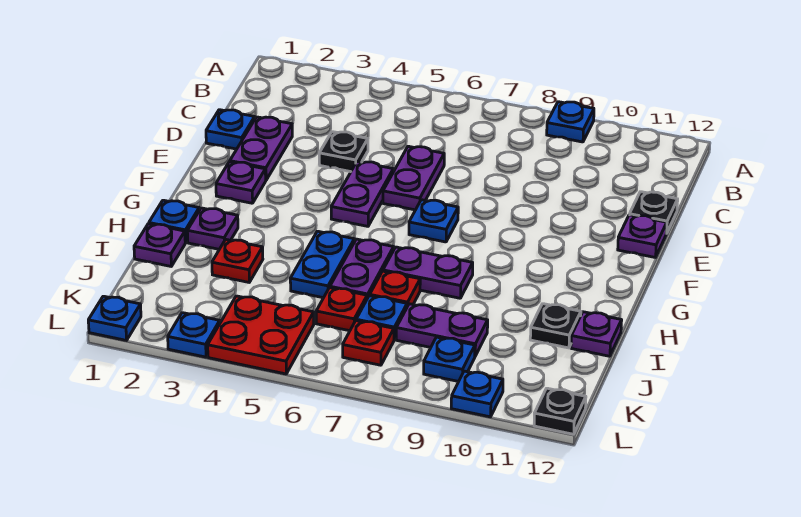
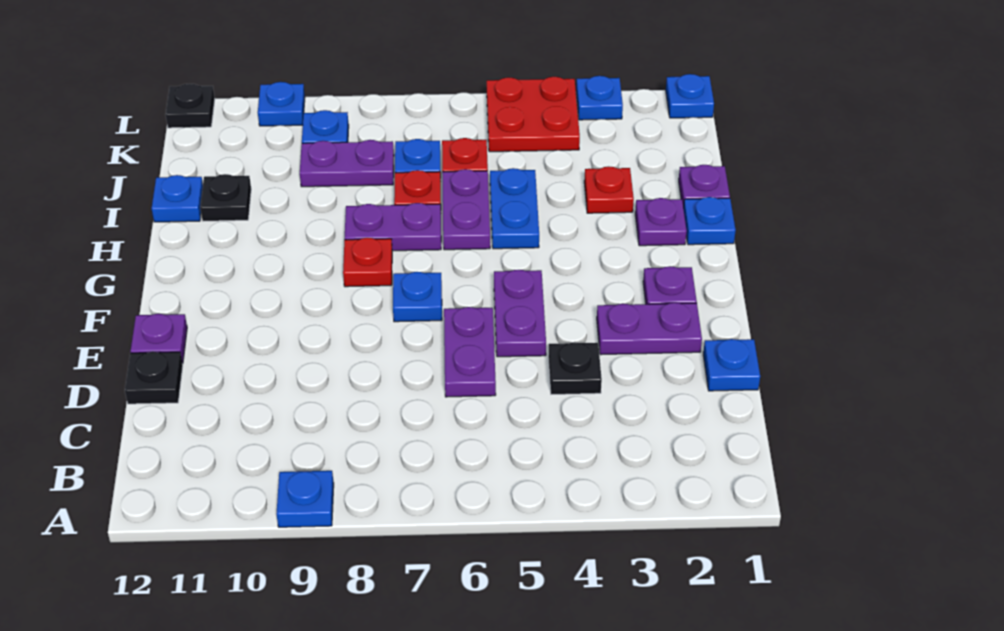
purple plate D2:E2 level 1 -> purple plate E2:E3 level 1
purple plate I12 level 1 -> blue plate I12 level 1
red plate K7 level 1 -> red plate G8 level 1

